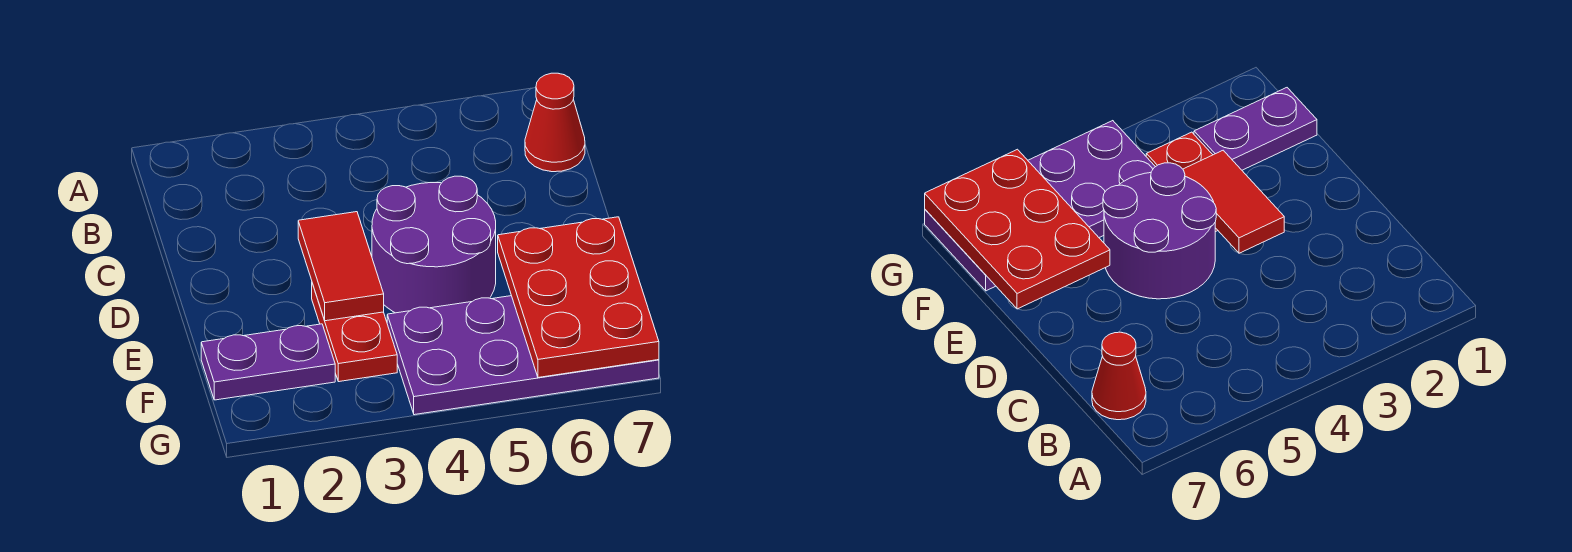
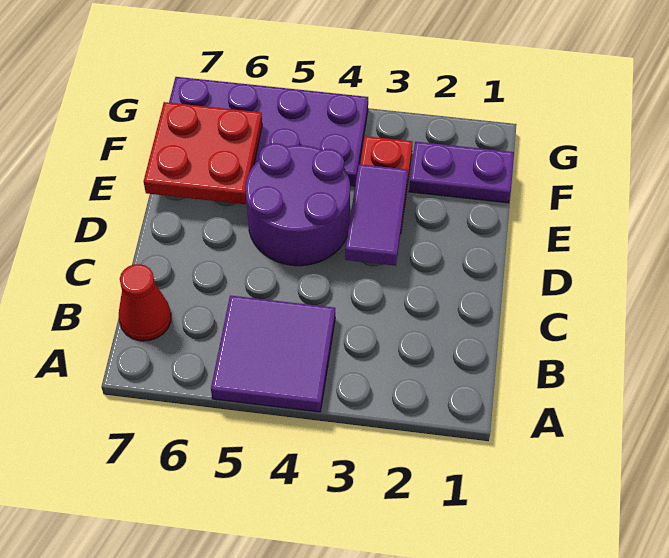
none -> purple tile A4:B5 level 1
red tile D3:E3 level 2 -> purple tile D3:E3 level 2
red plate E6:G7 level 2 -> red plate E6:F7 level 2

